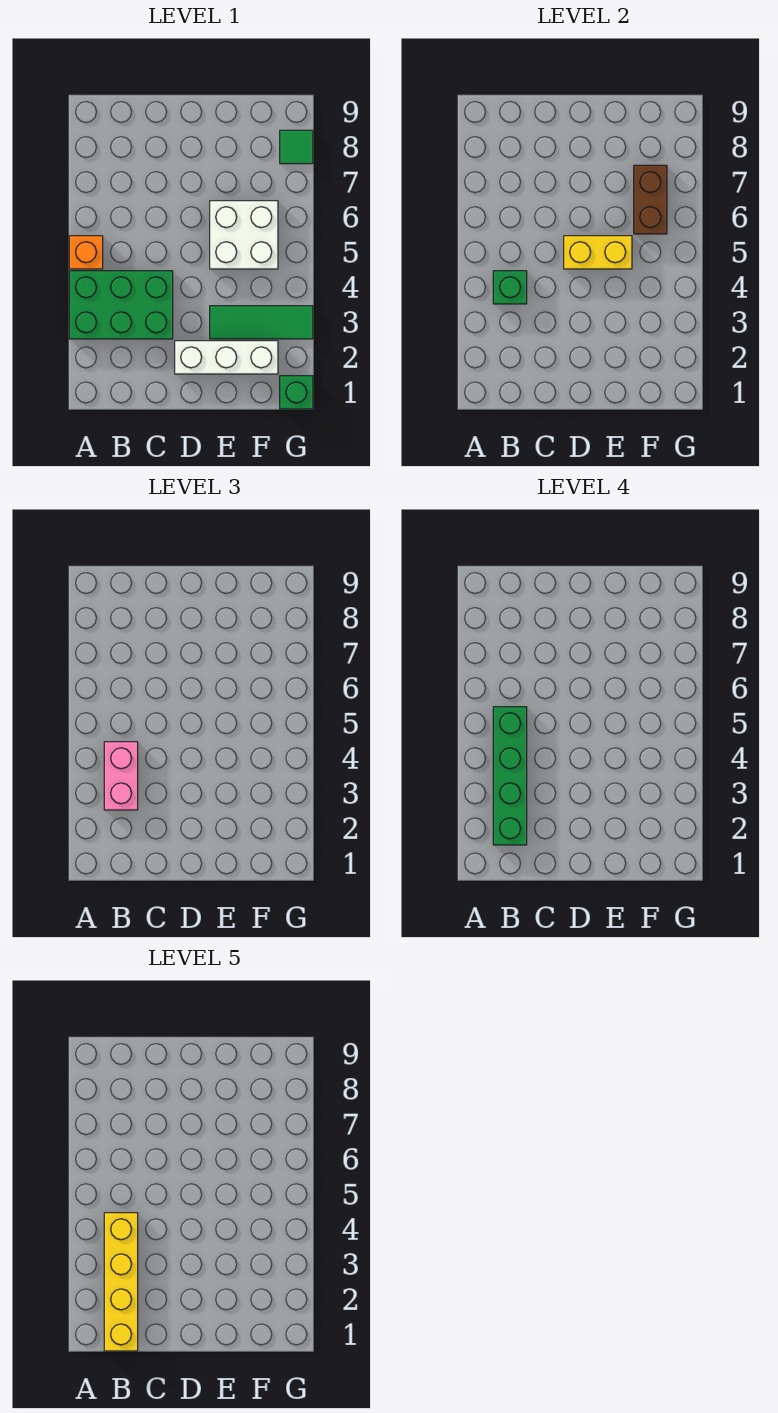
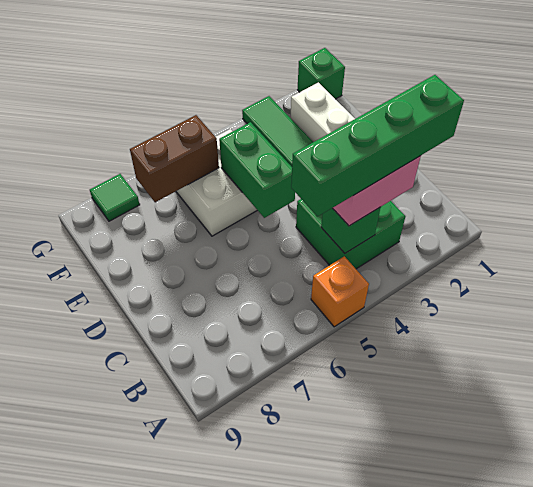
green brick A3:C4 level 1 -> green brick B3:C4 level 1
yellow brick B1:B4 level 5 -> none
yellow brick D5:E5 level 2 -> green brick D5:E5 level 2

